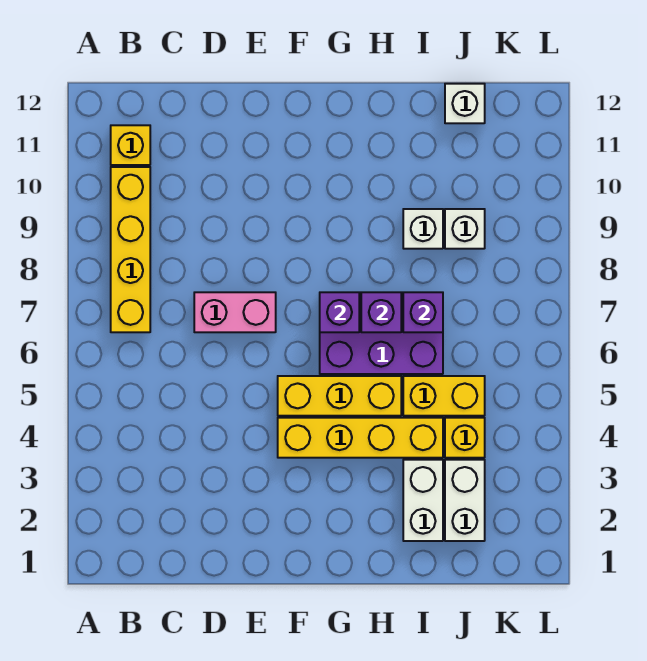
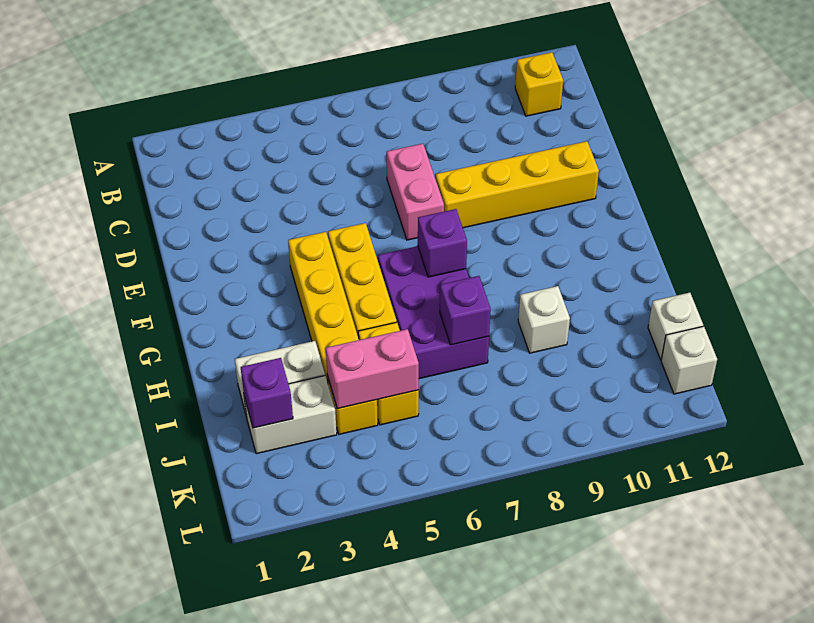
yellow brick B7:B10 level 1 -> yellow brick E8:E11 level 1
purple brick H7 level 2 -> purple brick J2 level 2
none -> pink brick J4:J5 level 2
white brick J9 level 1 -> white brick K12 level 1

